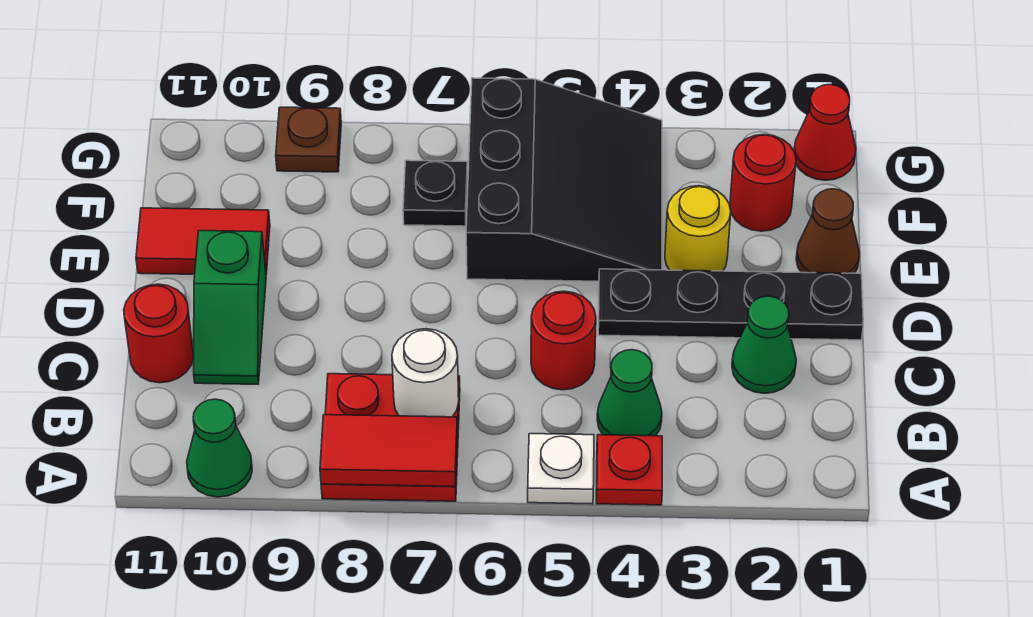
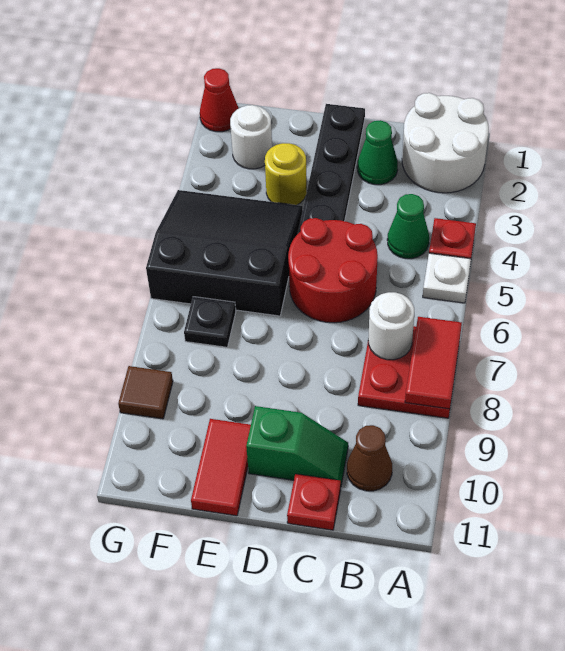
none -> white round brick A1:B2 level 1
green cone A10 level 1 -> none
red round brick C5 level 1 -> red round brick C5:D6 level 1
red round brick C11 level 1 -> red plate C11 level 1
brown cone E1 level 1 -> brown cone B10 level 1
red round brick F2 level 1 -> white round brick F2 level 1
brown plate G9 level 1 -> brown tile G9 level 1

